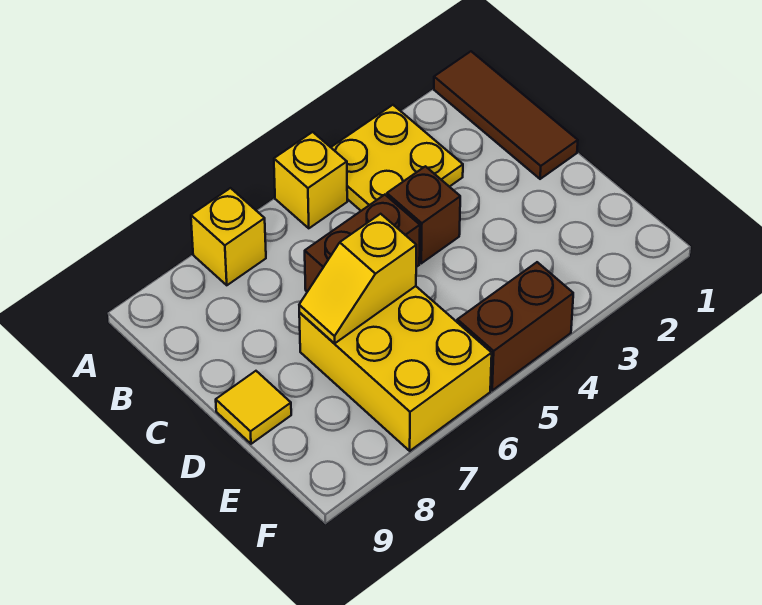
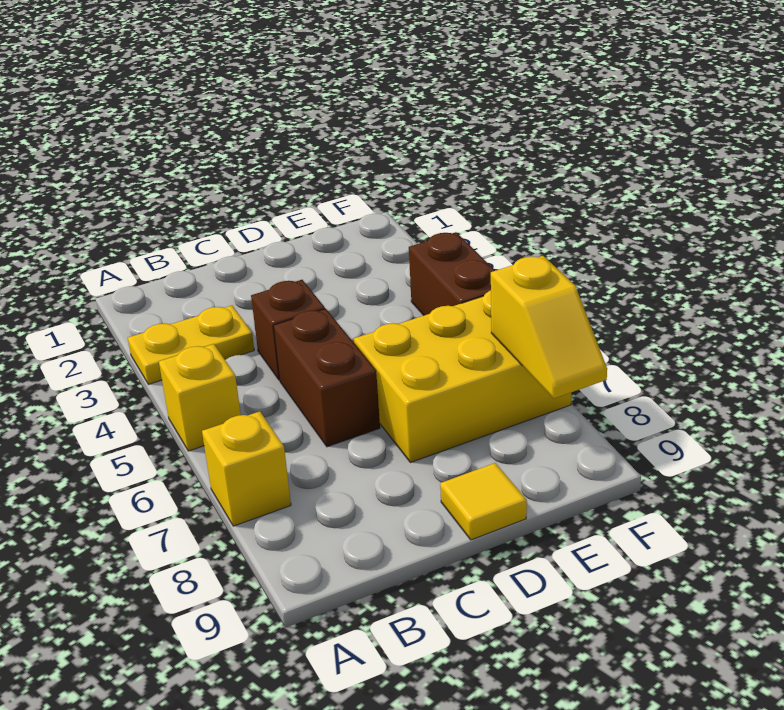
brown tile A1:C1 level 1 -> none
yellow plate A3:B4 level 1 -> yellow plate A3:B3 level 1
yellow slope D6:D7 level 2 top 6 -> yellow slope F7:F8 level 2 top 7

